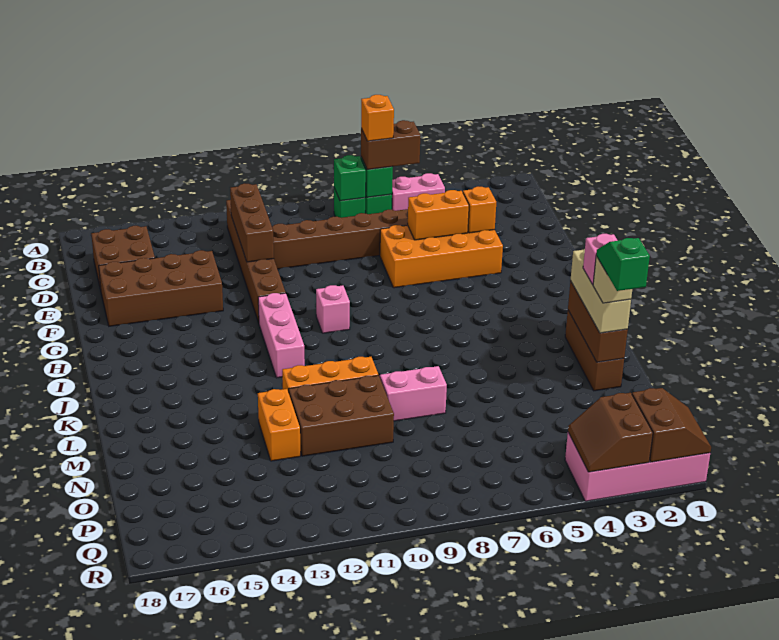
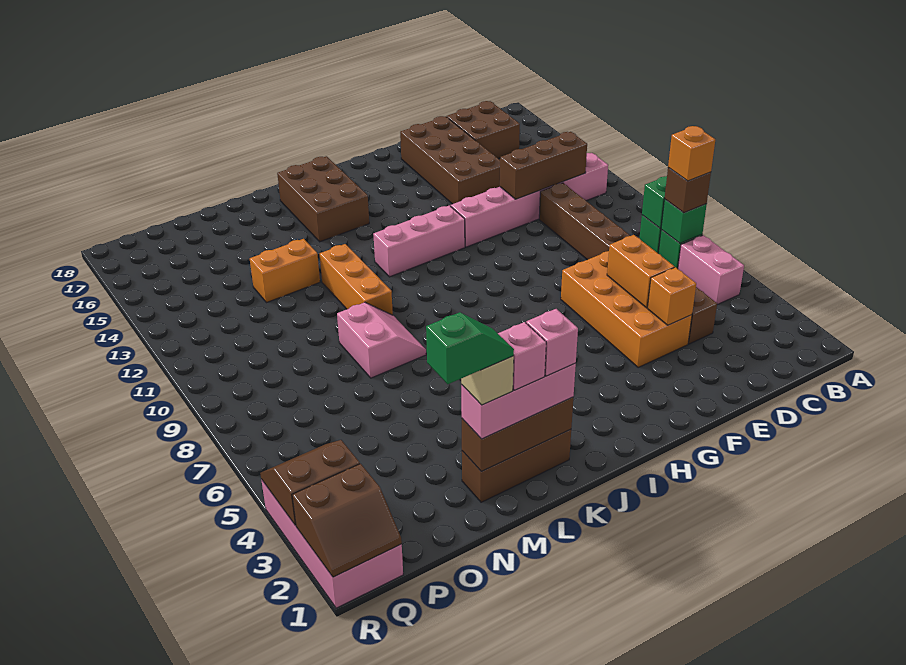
brown brick B6:B7 level 3 -> brown brick B7 level 3
brown brick B12:G12 level 1 -> pink brick B12:G12 level 1
pink brick H10 level 1 -> pink brick K2 level 4
tan brick K2:M2 level 3 -> pink brick K2:M2 level 3
brown brick M10:N12 level 1 -> brown brick J15:K17 level 1

